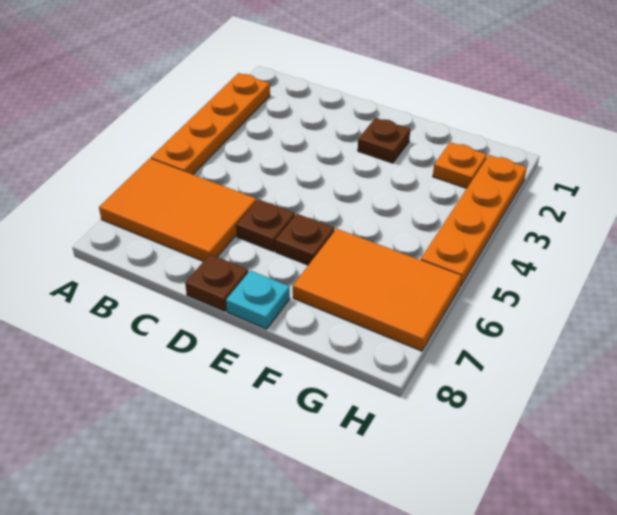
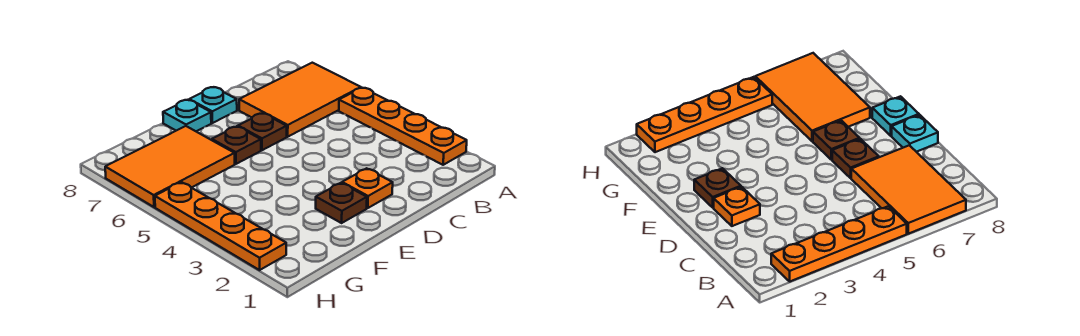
brown plate D8 level 1 -> cyan plate D8 level 1
orange plate G2 level 1 -> orange plate D2 level 1

